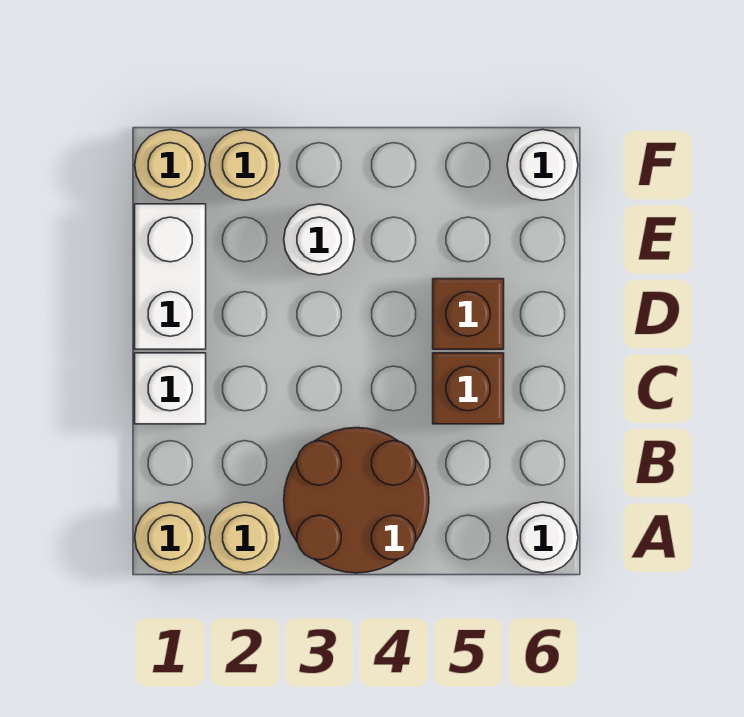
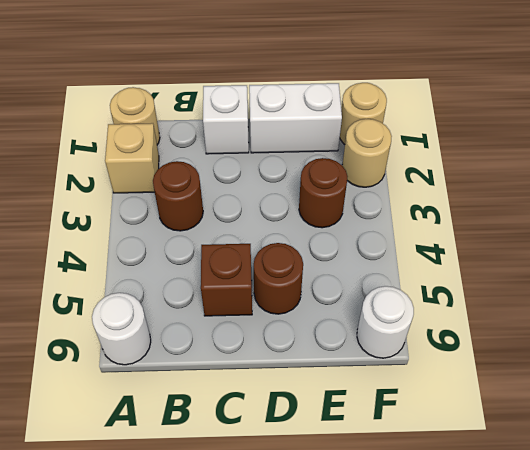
tan round brick A2 level 1 -> tan brick A2 level 1
brown round brick A3:B4 level 1 -> brown round brick B3 level 1
brown brick D5 level 1 -> brown round brick D5 level 1
white round brick E3 level 1 -> brown round brick E3 level 1

